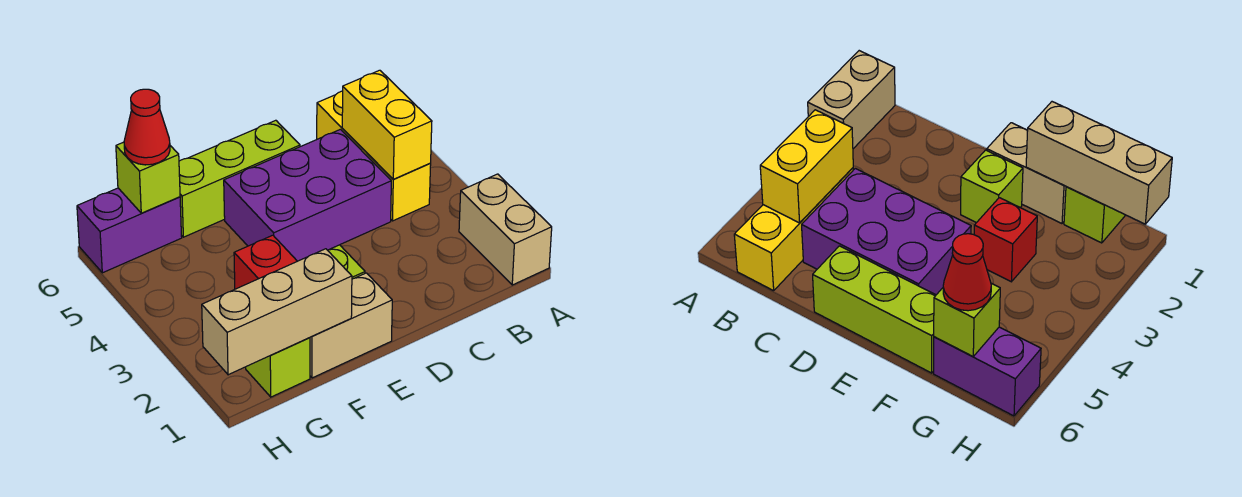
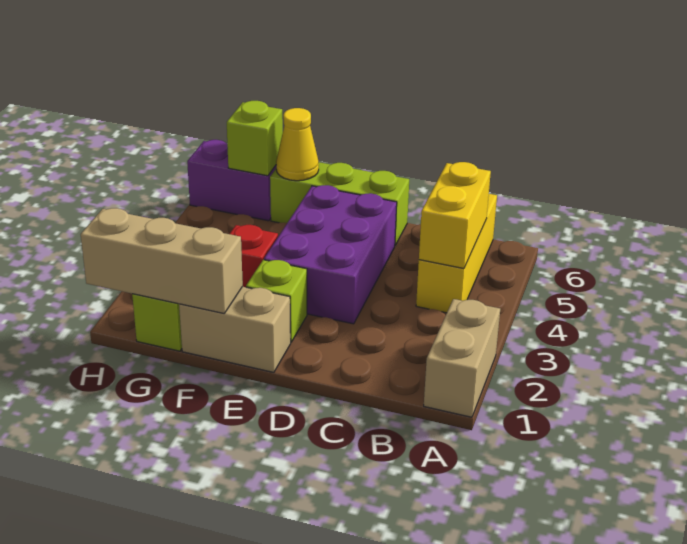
purple brick C4:E5 level 1 -> purple brick D3:E5 level 1
none -> yellow cone F6 level 2
red cone G6 level 3 -> none

